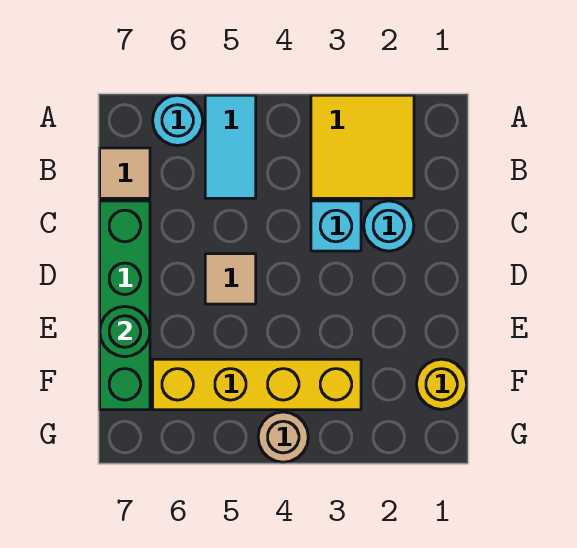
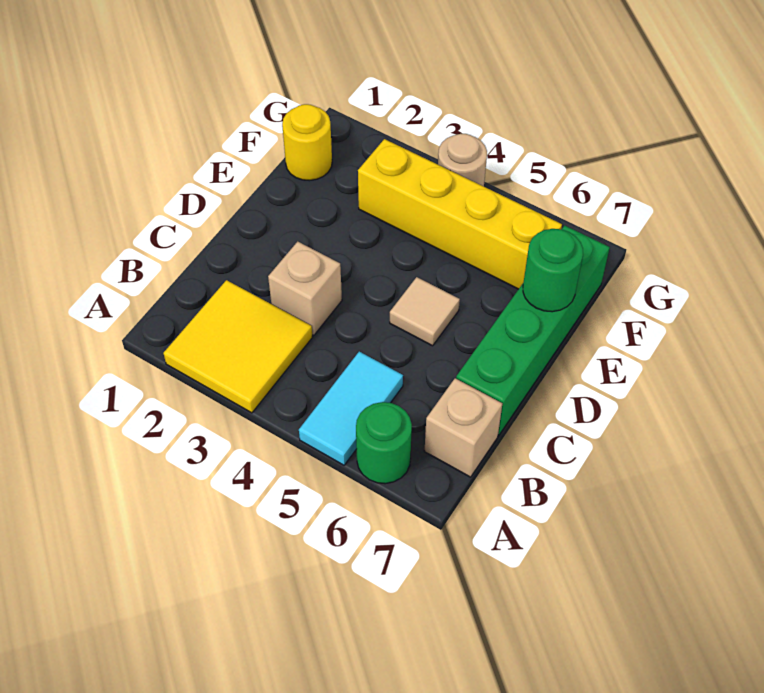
cyan round brick A6 level 1 -> green round brick A6 level 1
tan tile B7 level 1 -> tan brick B7 level 1
cyan round brick C2 level 1 -> none
cyan brick C3 level 1 -> tan brick C3 level 1

